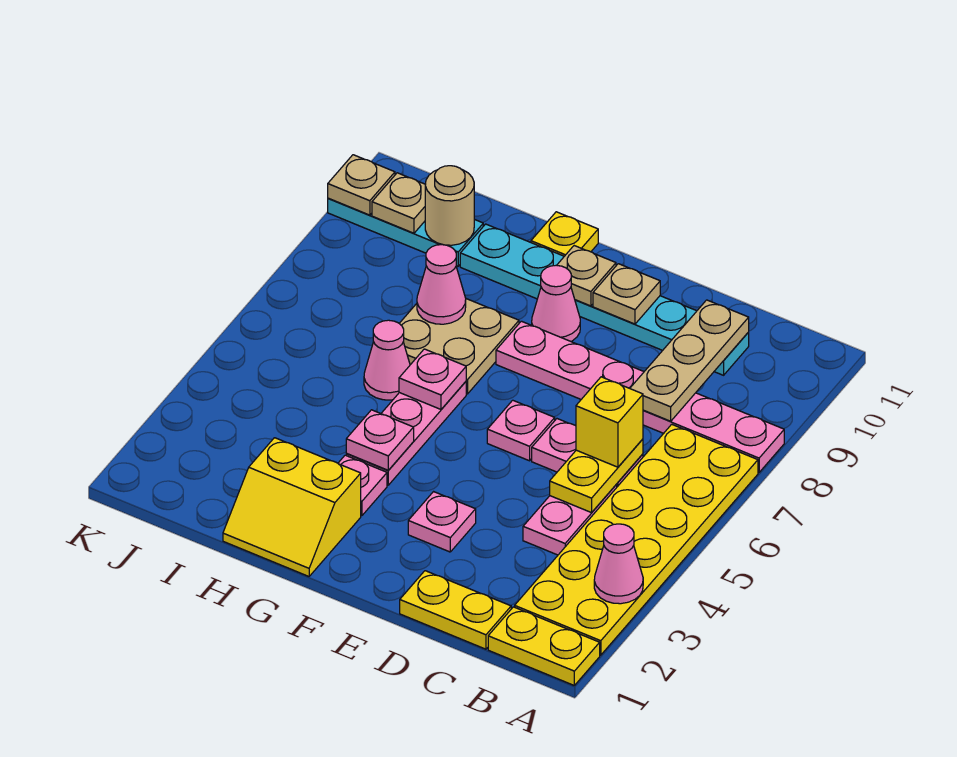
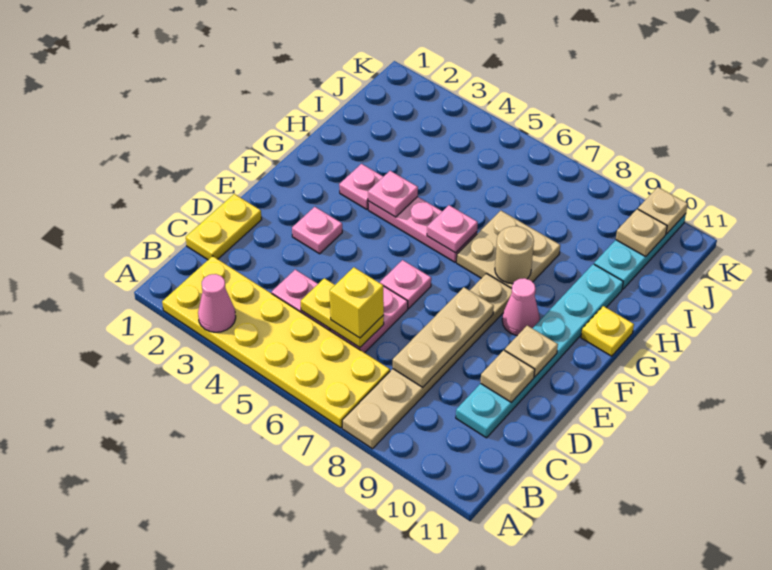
yellow plate A1:B1 level 1 -> none
pink plate A8:F8 level 1 -> tan plate A8:F8 level 1
tan plate C8:C10 level 2 -> tan plate C8:E8 level 2
tan plate F10 level 2 -> tan plate D10 level 2
yellow slope G1:H2 level 1 top 2 -> none
pink cone H6 level 1 -> none
pink cone H8 level 2 -> none
tan round brick I10 level 2 -> tan round brick G8 level 2

